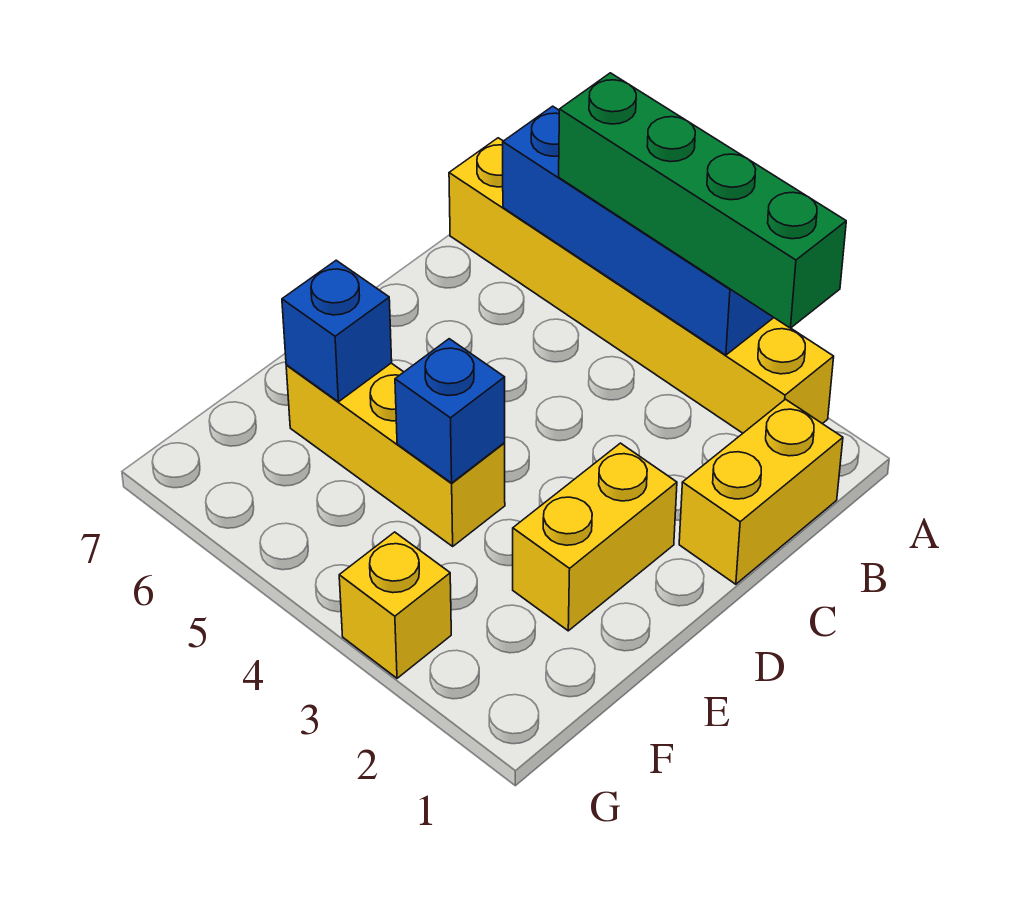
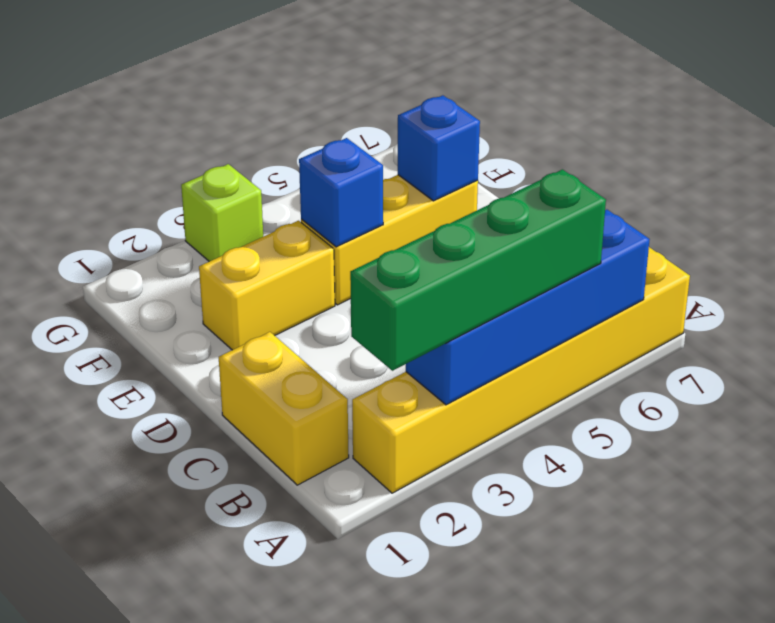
yellow brick D2:E2 level 1 -> yellow brick E2:E3 level 1
yellow brick G3 level 1 -> lime brick G3 level 1

